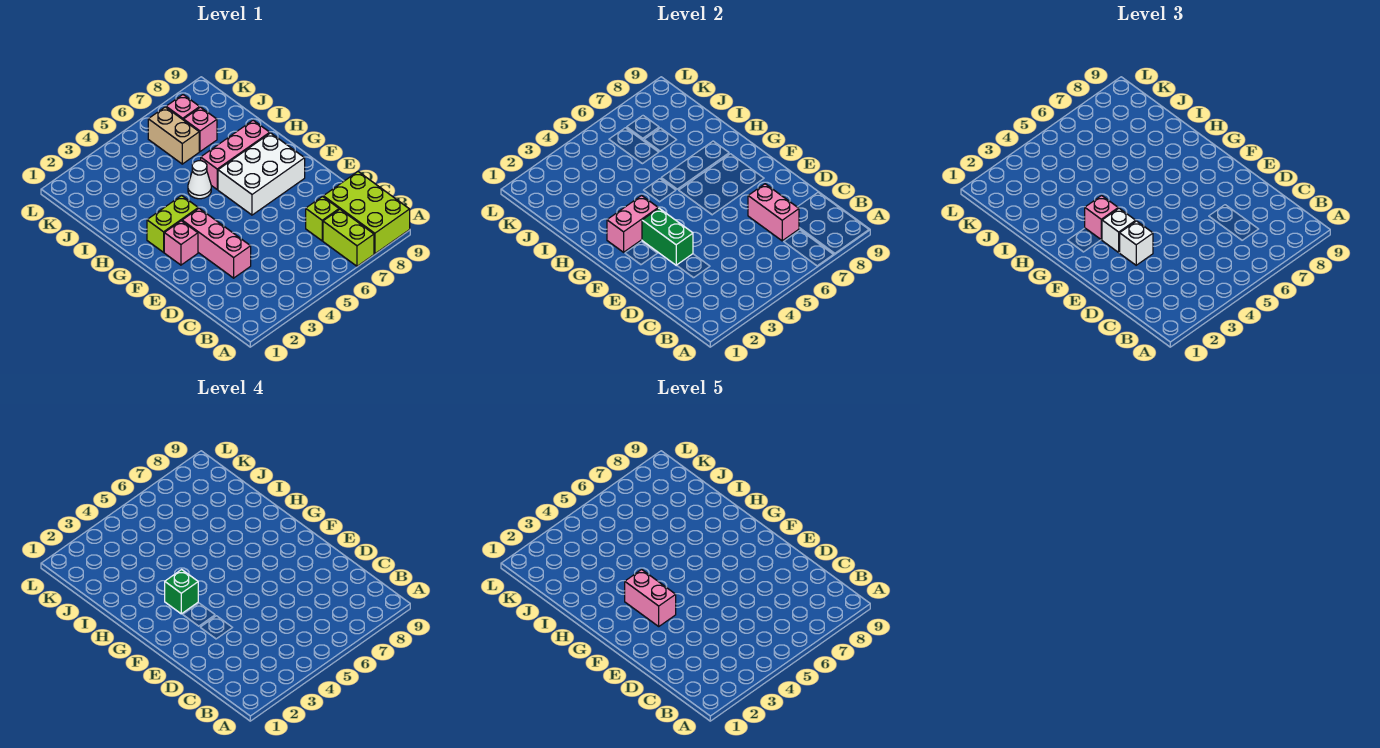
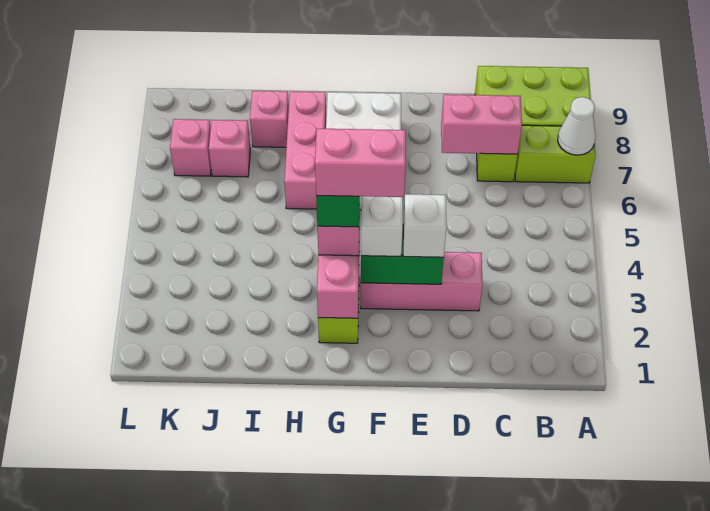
pink brick F2 level 1 -> pink brick I8 level 1
white cone H5 level 1 -> white cone A7 level 2
tan brick J6:K6 level 1 -> none

